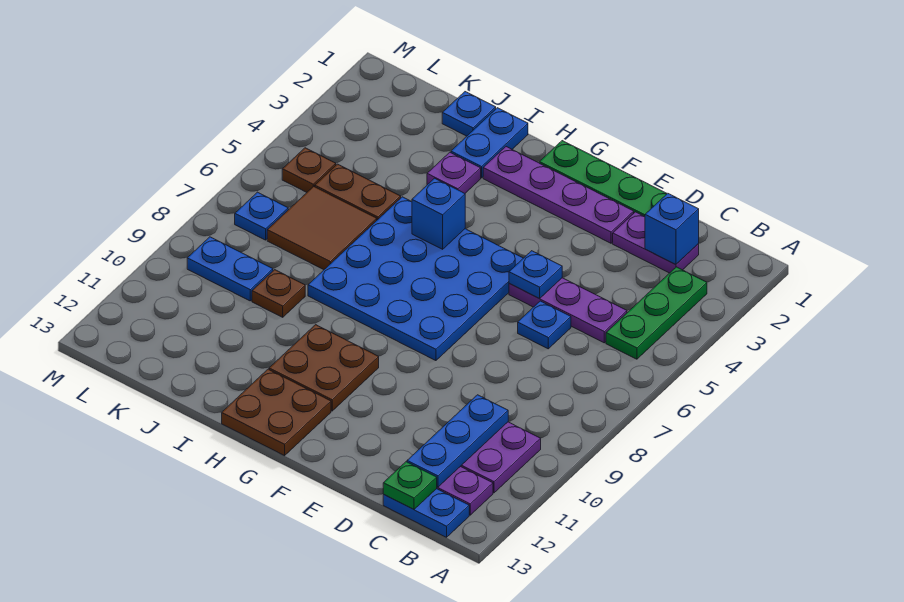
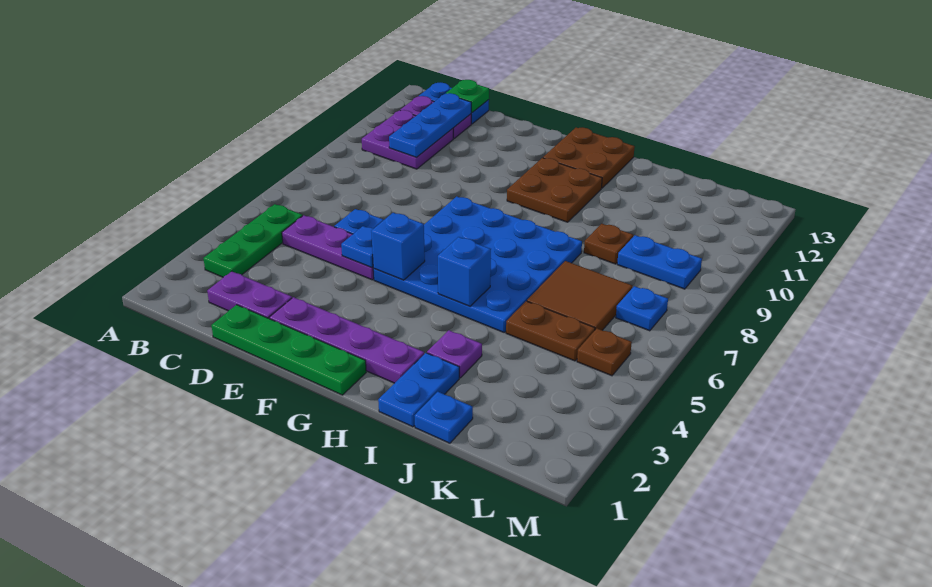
blue brick C2 level 2 -> blue brick F5 level 2

